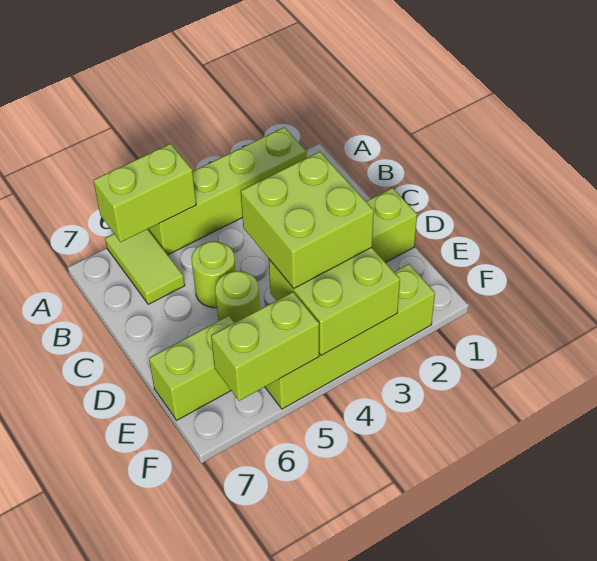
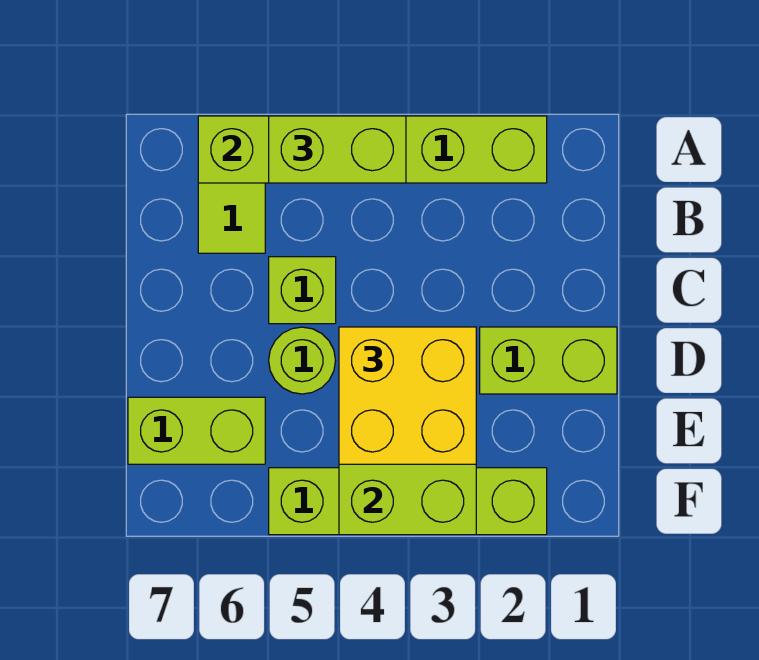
lime round brick C5 level 1 -> lime brick C5 level 1
lime brick D3:E4 level 3 -> yellow brick D3:E4 level 3
lime brick F5:F6 level 2 -> lime brick A4:A5 level 3

